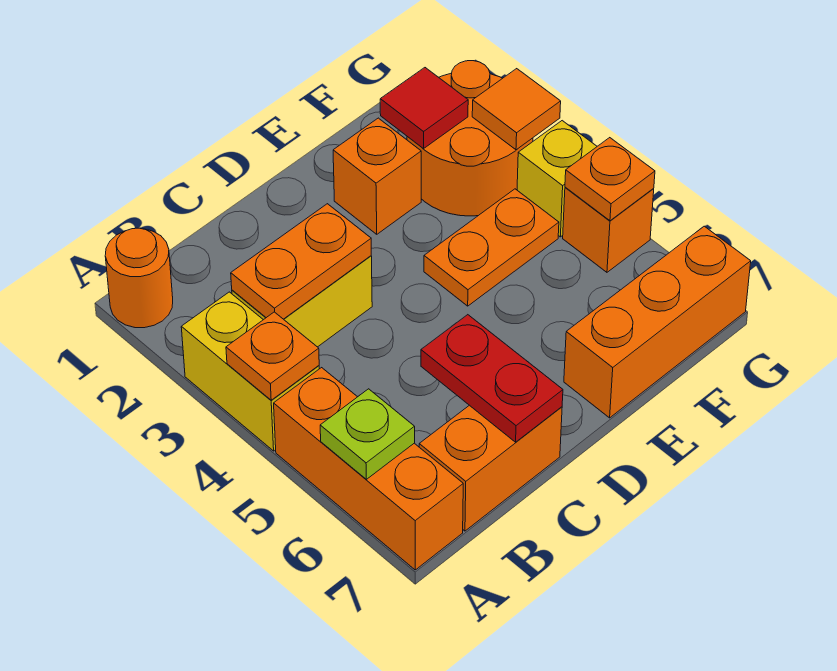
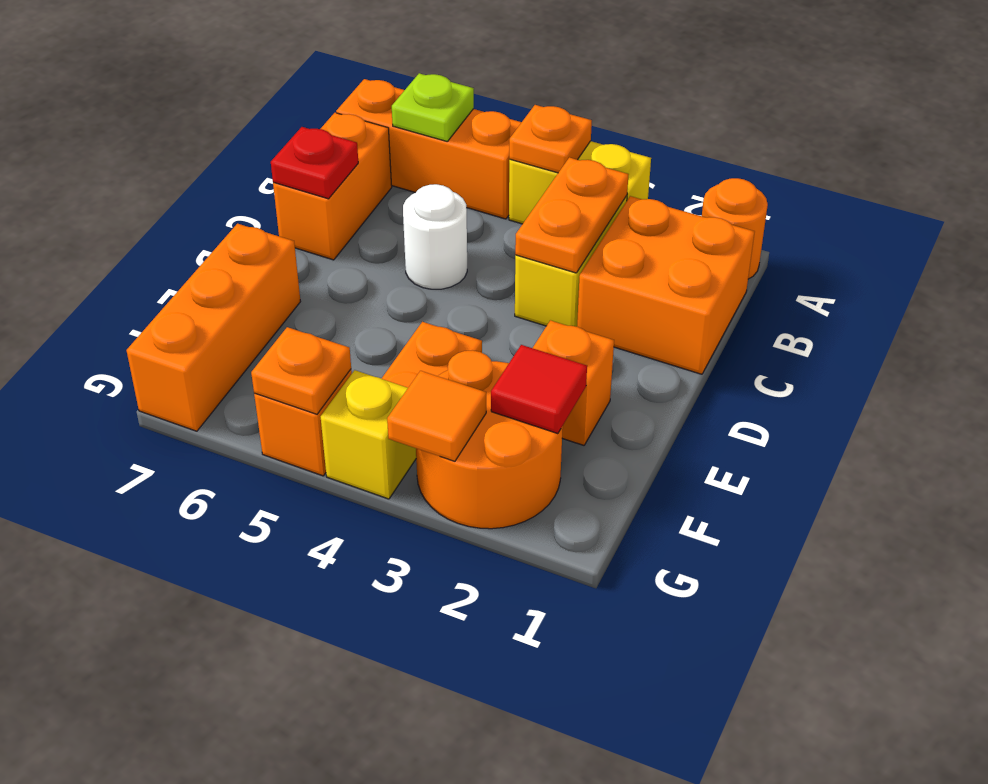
none -> orange brick B1:C2 level 1
none -> white round brick C5 level 1
red plate C6:C7 level 2 -> red plate C7 level 2

